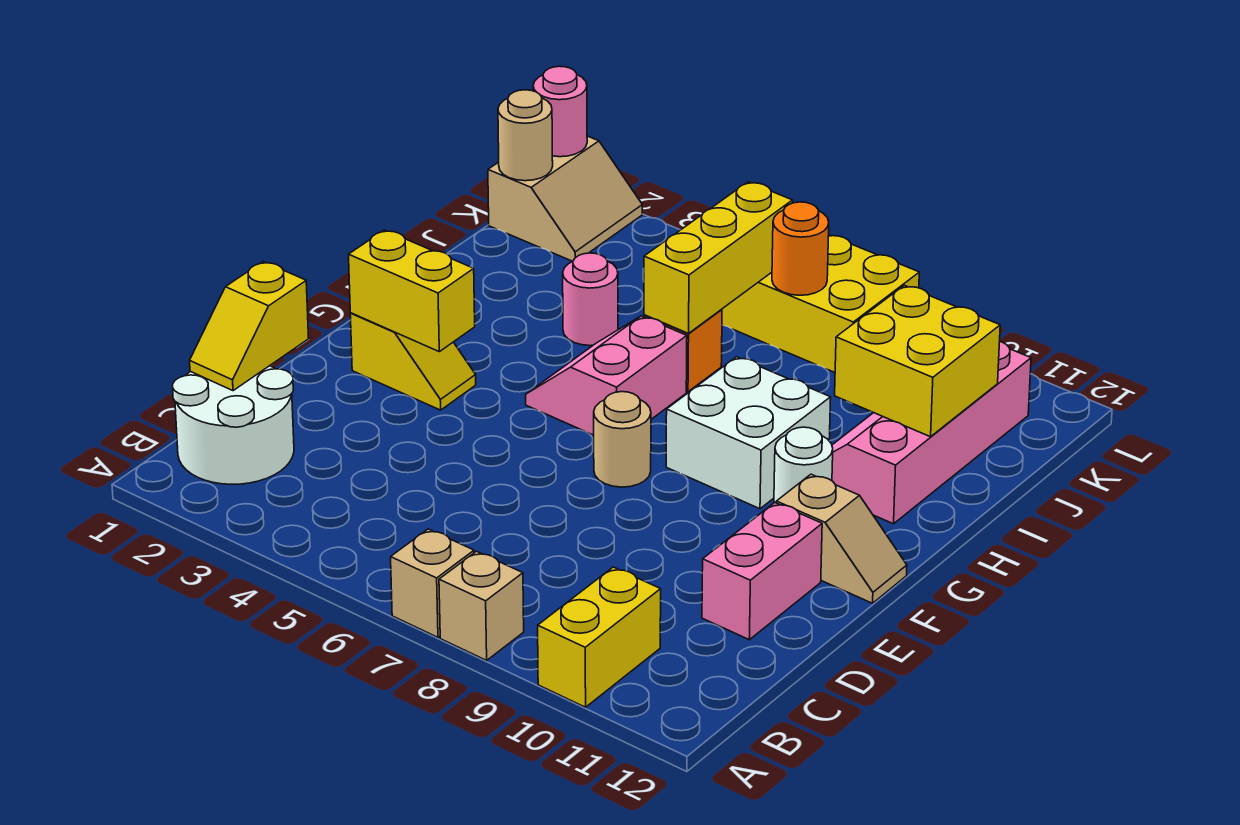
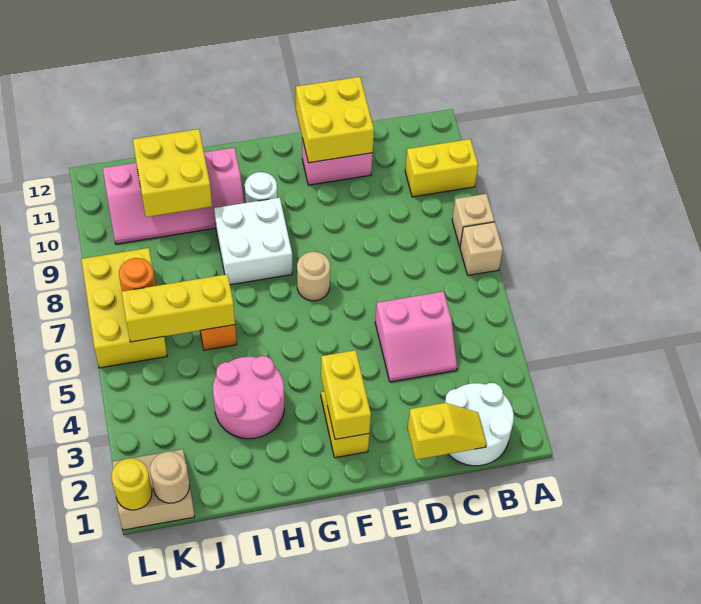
none -> yellow brick D11:E12 level 2
tan slope F11:F12 level 1 top 11 -> none
pink slope G5:H6 level 1 top 6 -> pink slope C4:D5 level 1 top 5
pink round brick I4 level 1 -> pink round brick H3:I4 level 1
pink round brick L1 level 2 -> yellow round brick L1 level 2

